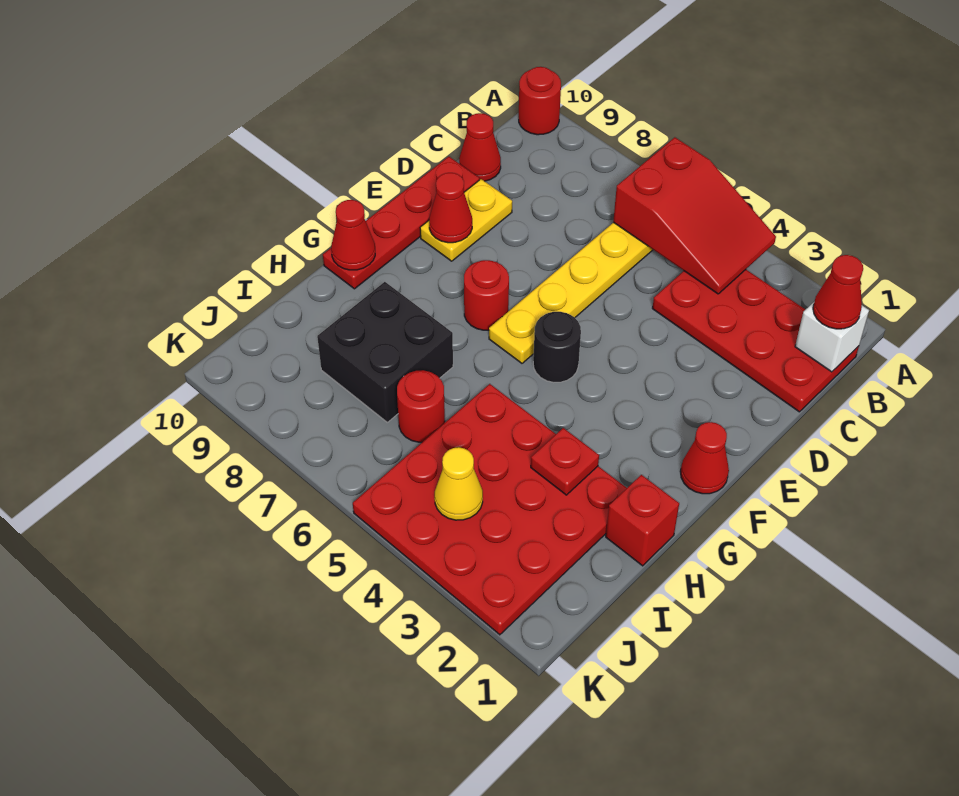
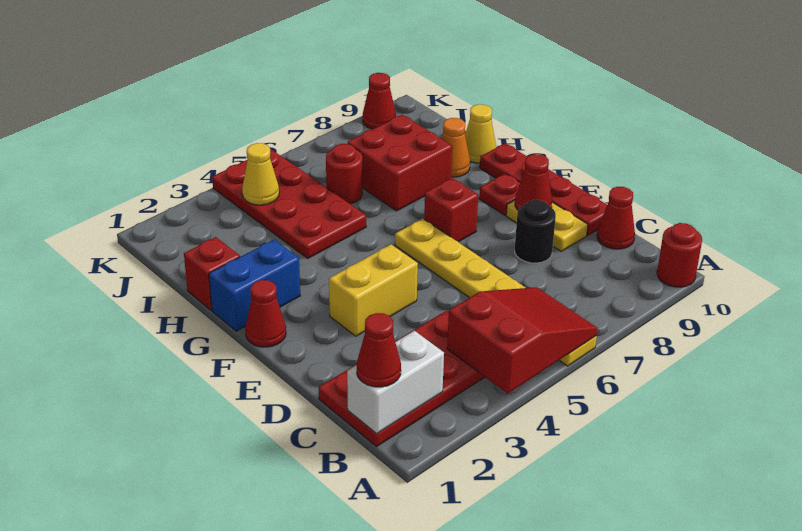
red slope A4:B6 level 2 top 6 -> red slope A4:B6 level 2 top 4
white brick B1 level 2 -> white brick B1:B2 level 2
none -> yellow brick E3:E4 level 1
black round brick F5 level 1 -> black round brick D8 level 1
red round brick F7 level 1 -> red brick F7 level 1
none -> blue brick G1:G2 level 1
red cone G10 level 2 -> red cone K9 level 1
red plate H2:K5 level 1 -> red plate H4:K5 level 1
red plate H3 level 2 -> red plate F9 level 1
black brick H7:I8 level 1 -> red brick H7:I8 level 1
none -> orange cone H9 level 1
none -> yellow cone H10 level 1

